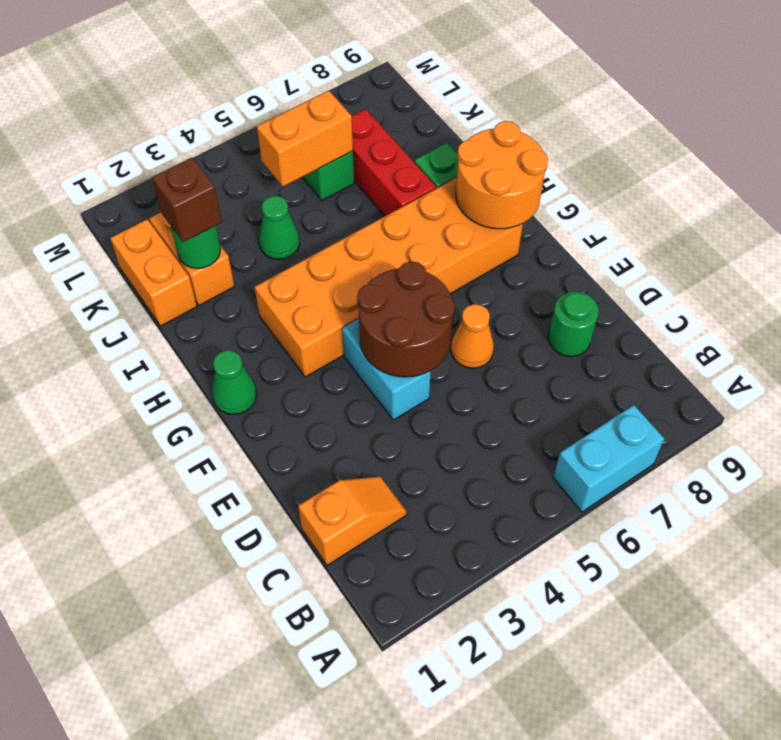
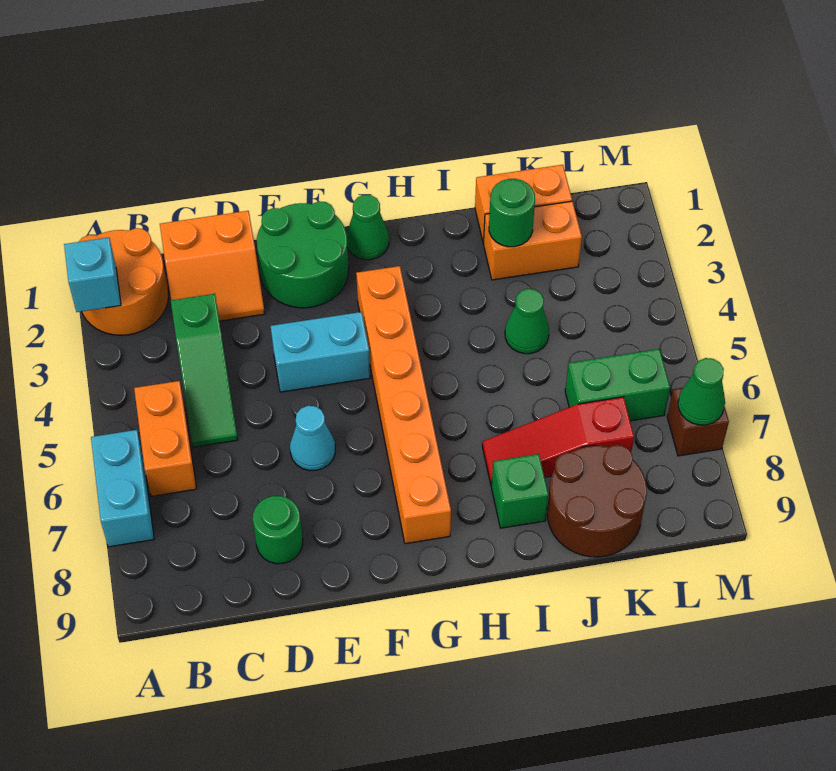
none -> cyan brick A2 level 2
orange slope C1:C2 level 1 top 1 -> orange slope C1:D2 level 1 top 1
none -> green slope C3:C5 level 1 top 3
none -> green round brick E1:F2 level 1
brown round brick E4:F5 level 2 -> brown round brick J8:K9 level 1
orange cone E6 level 1 -> cyan cone E6 level 1
orange brick G3:H8 level 1 -> orange brick G3:G8 level 1
orange round brick G8:H9 level 2 -> orange round brick A1:B2 level 1
red brick I7:K7 level 1 -> red slope I7:K7 level 1 top K
brown brick J2 level 3 -> brown brick M7 level 1
orange brick K5:K6 level 2 -> orange brick B5:B6 level 1
none -> green cone M7 level 2

